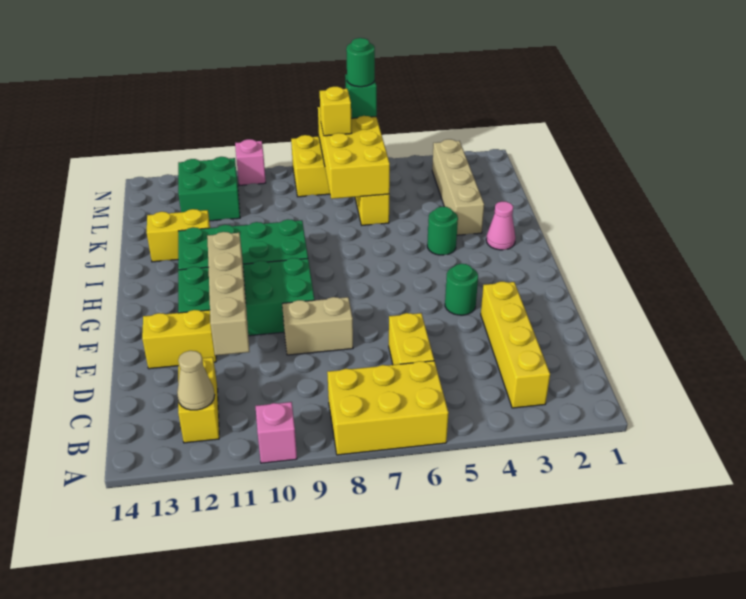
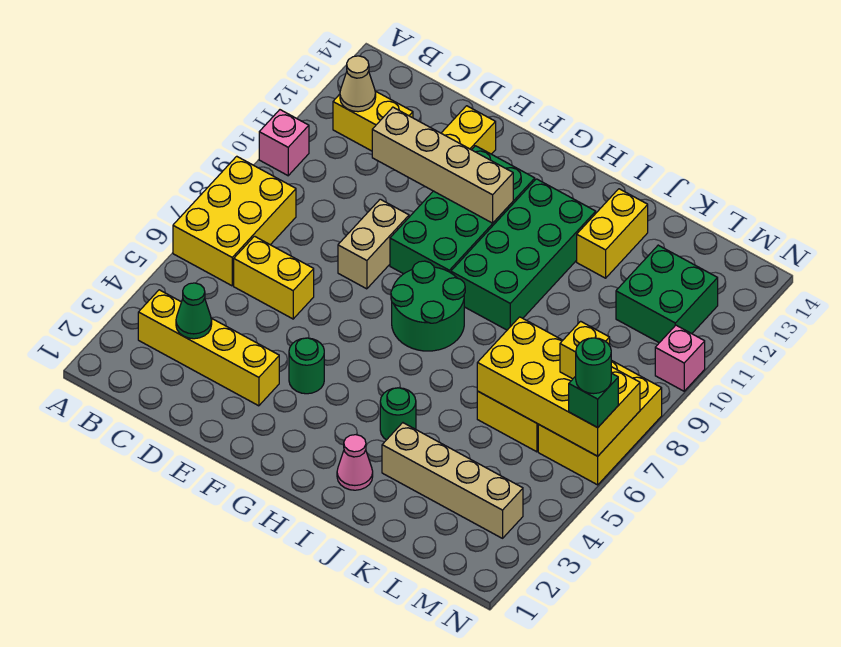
none -> green cone C3 level 2
none -> green round brick G7:H8 level 1

